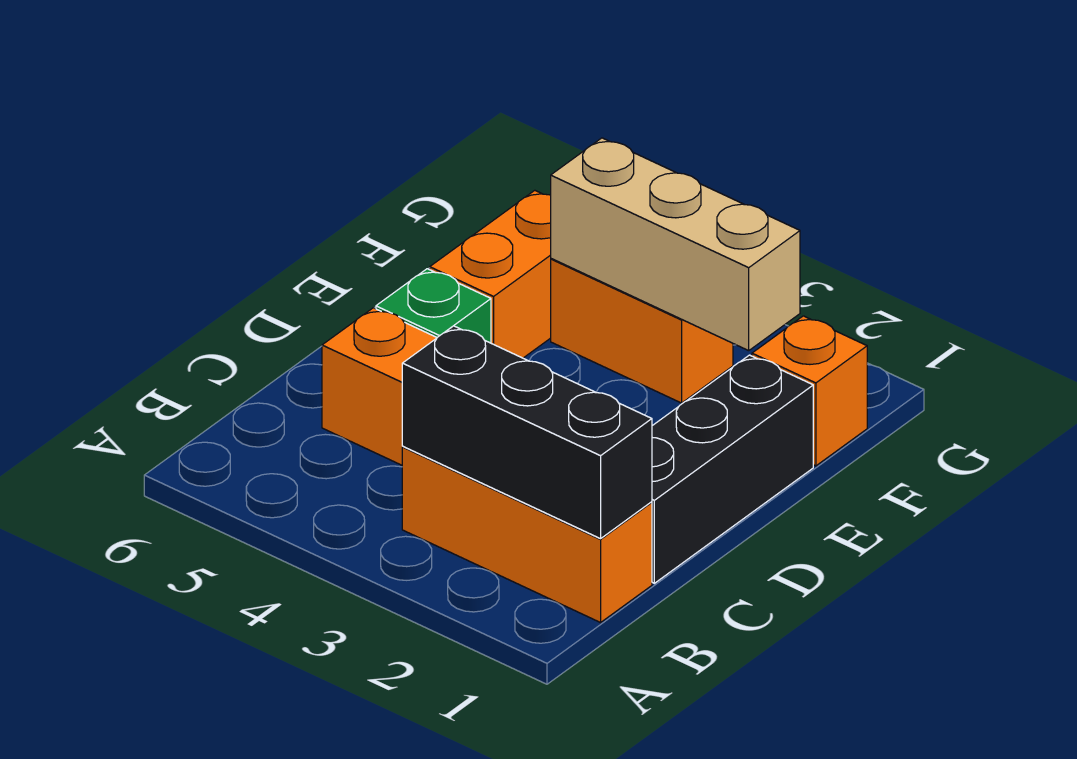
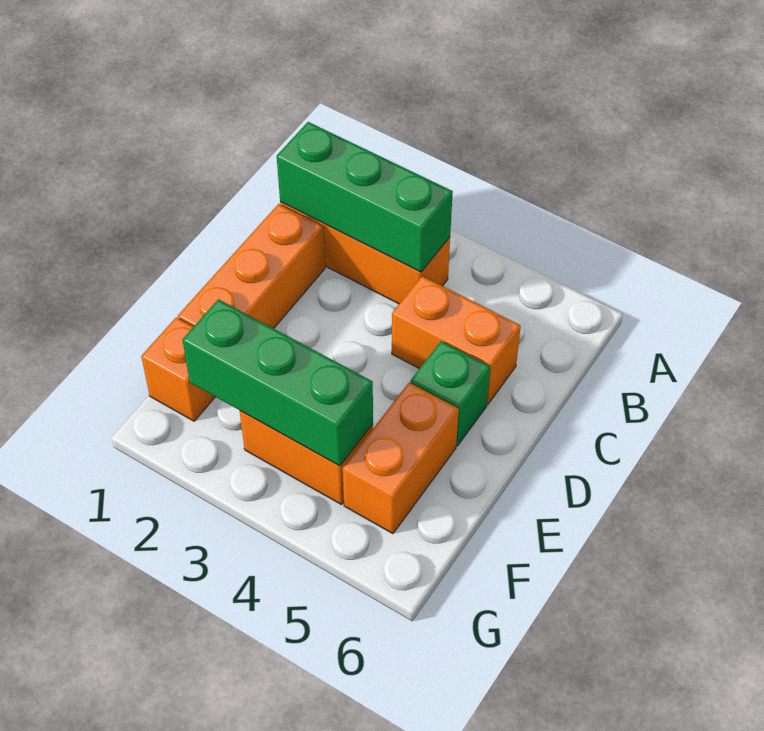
black brick B1:B3 level 2 -> green brick B1:B3 level 2
black brick C1:E1 level 1 -> orange brick C1:E1 level 1
tan brick F2:F4 level 2 -> green brick F2:F4 level 2

